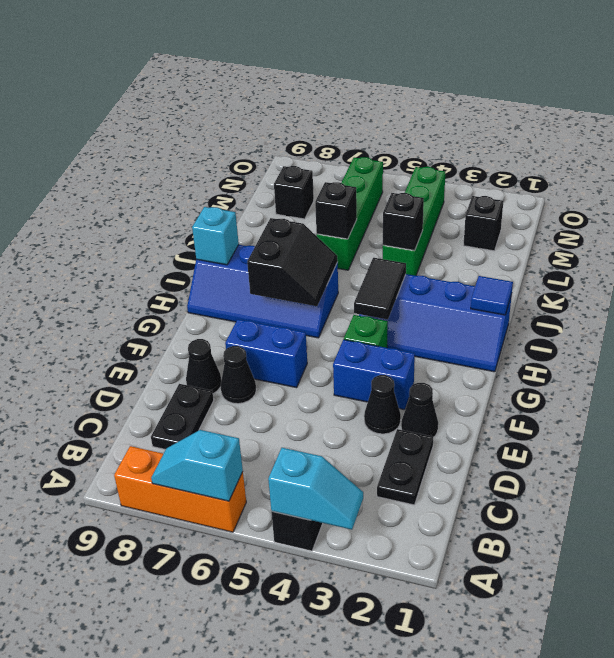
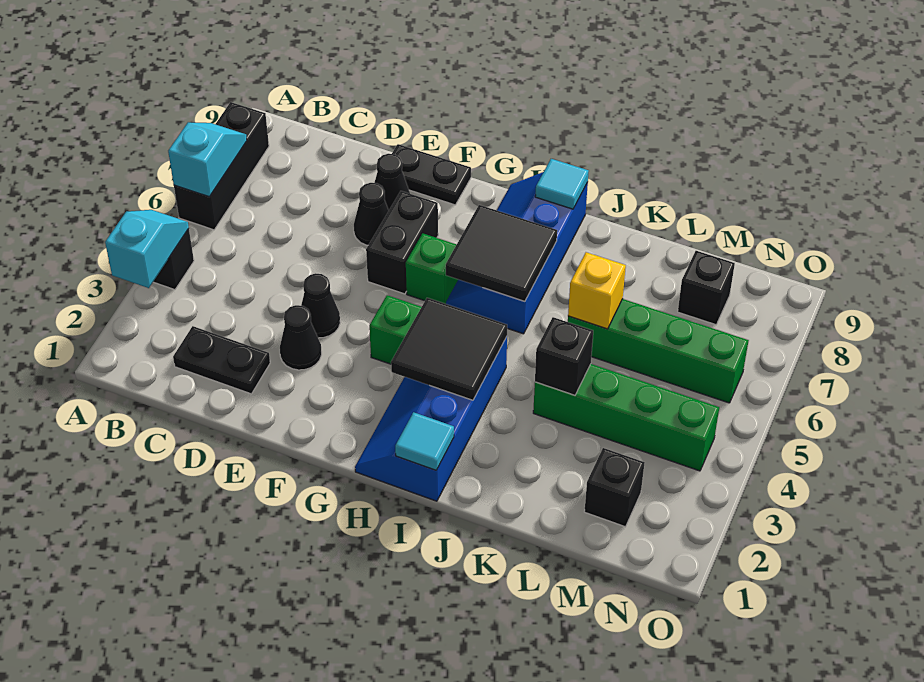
cyan slope A3:A4 level 2 top 4 -> cyan slope A3:A4 level 2 top 3
orange brick A6:A8 level 1 -> black brick A6:A8 level 1
black plate C8:D8 level 1 -> black plate E9:F9 level 1
black cone E2 level 1 -> black cone E4 level 1
blue brick F3:F4 level 1 -> none
blue brick F6:F7 level 1 -> black brick F6:F7 level 1
none -> green brick G6 level 1
black tile H4:I4 level 2 -> black tile H3:I4 level 2
black slope H6:I7 level 2 top 7 -> black tile H6:I7 level 2
blue tile I1 level 2 -> cyan tile I1 level 2
cyan brick I9 level 2 -> cyan tile I9 level 2
black brick K6 level 2 -> yellow brick K6 level 2

